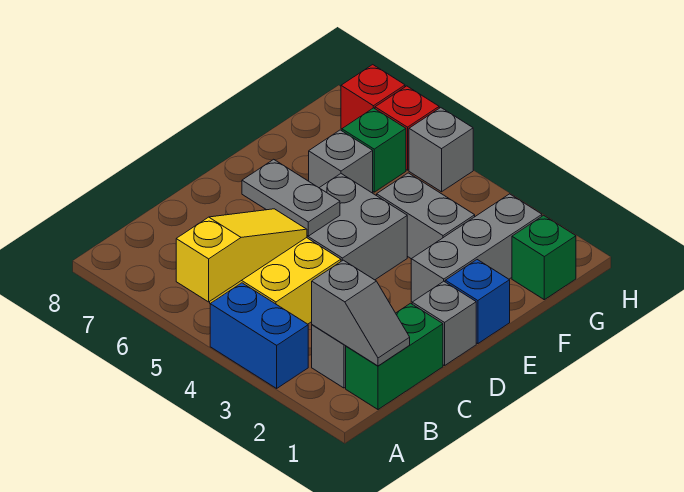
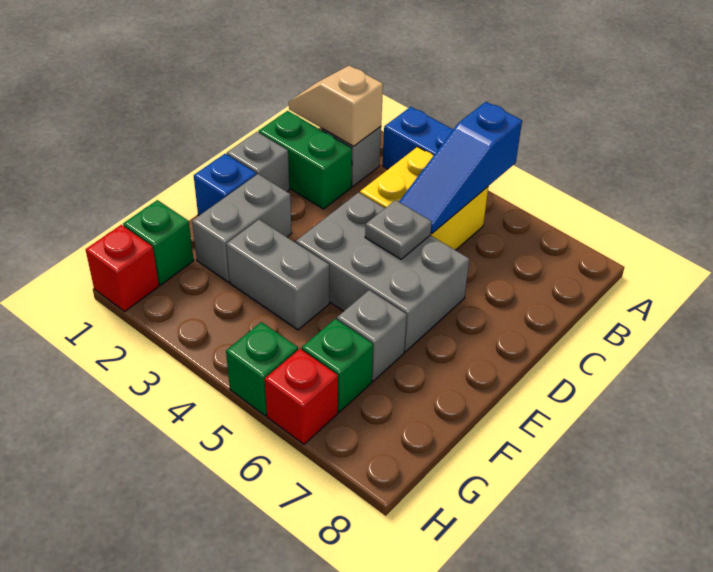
yellow slope A5:C5 level 2 top A -> blue slope A5:C5 level 2 top A
green brick B1:C1 level 1 -> green brick C1:C2 level 1
grey slope B1:B2 level 2 top 2 -> tan slope B1:B2 level 2 top 2
grey brick D4:E5 level 1 -> grey brick D4:E6 level 1
grey plate D5:D6 level 2 -> grey plate D5 level 2
grey brick E2:G2 level 1 -> grey brick E2:F2 level 1
grey brick H5 level 1 -> green brick H5 level 1
red brick H7 level 1 -> red brick H1 level 1

